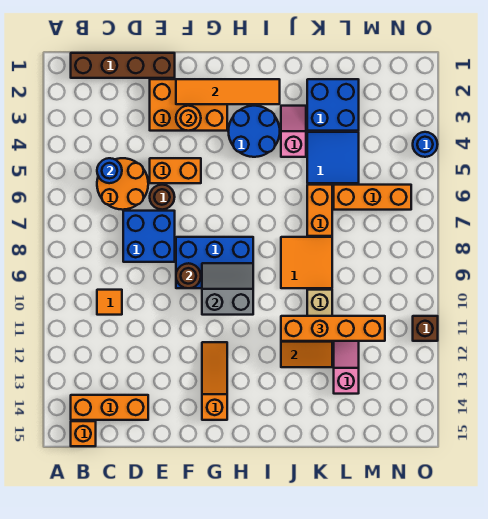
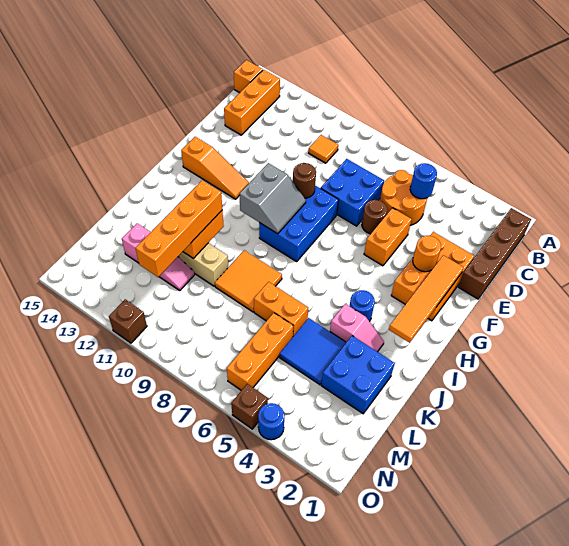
blue round brick H3:I4 level 1 -> blue round brick I4 level 1
none -> brown brick O5 level 1

